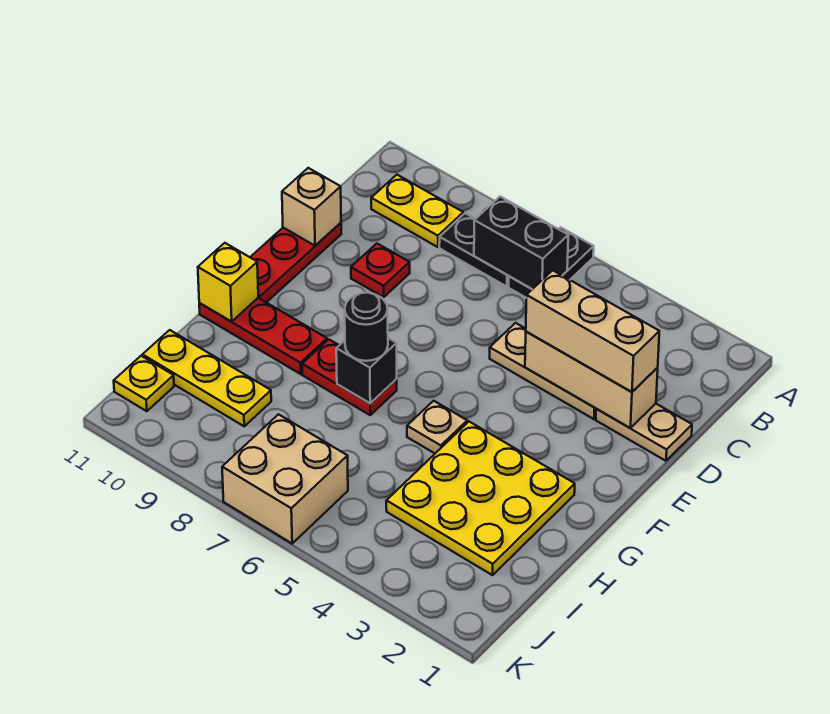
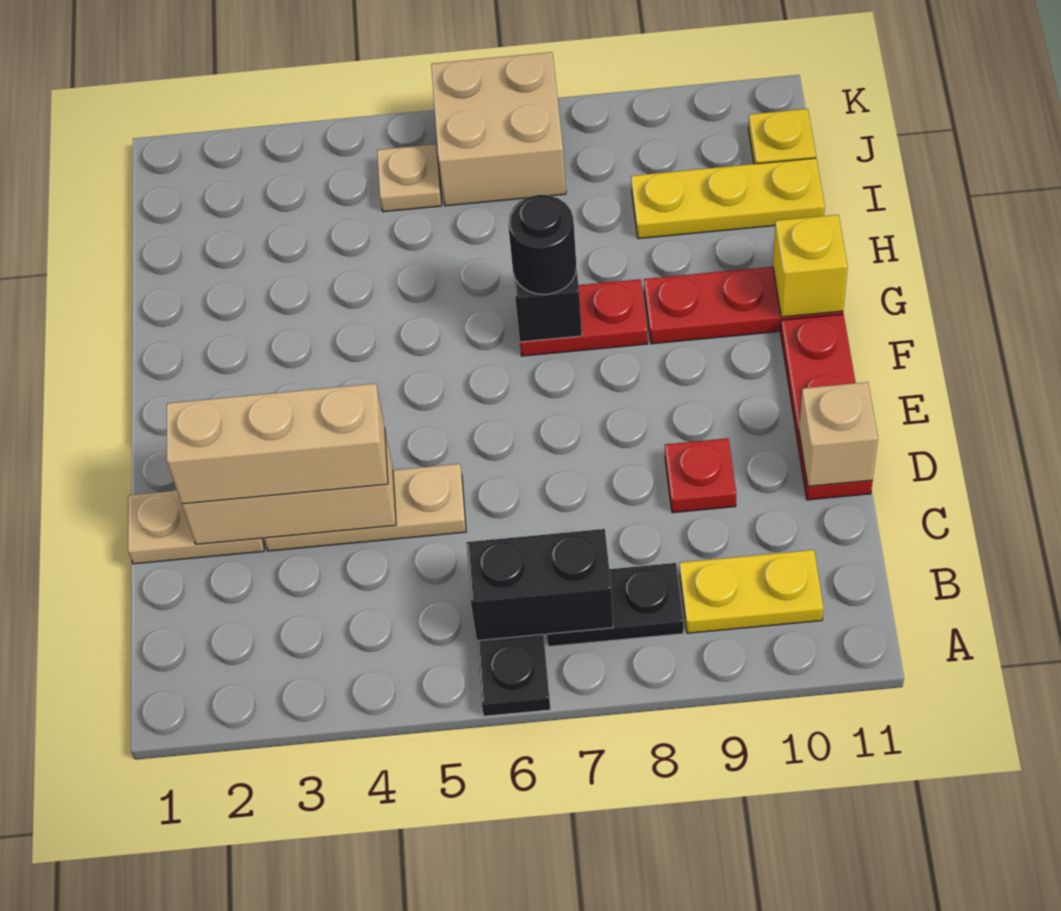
yellow plate G2:I4 level 1 -> none
tan plate G5 level 1 -> tan plate J5 level 1

